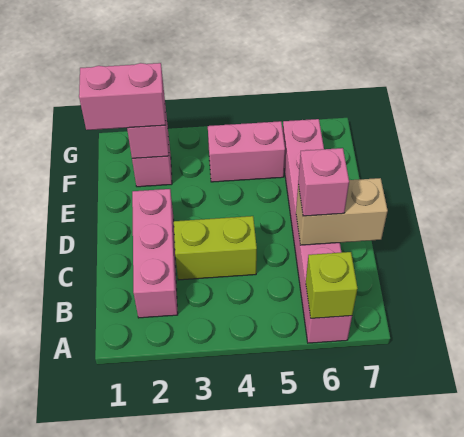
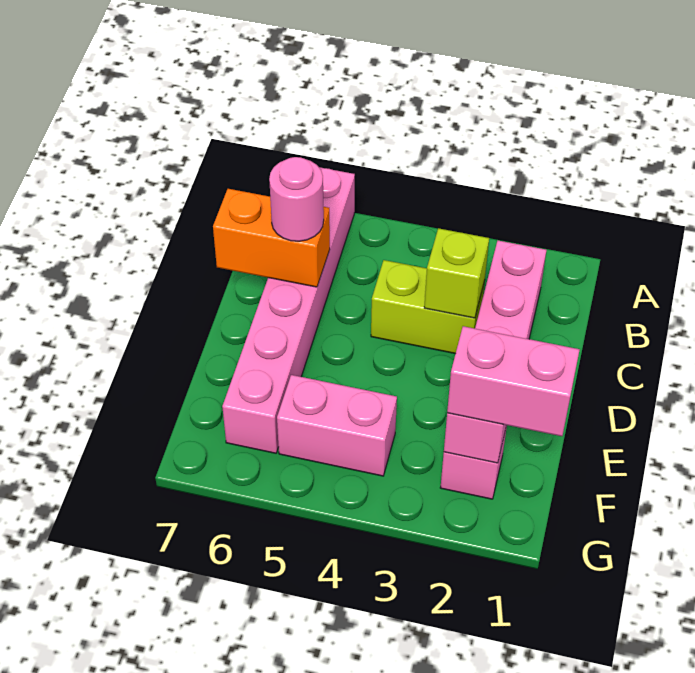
lime brick A6 level 2 -> lime brick C3 level 2
tan brick C6:C7 level 2 -> orange brick C6:C7 level 2
pink brick C6 level 3 -> pink round brick C6 level 3

